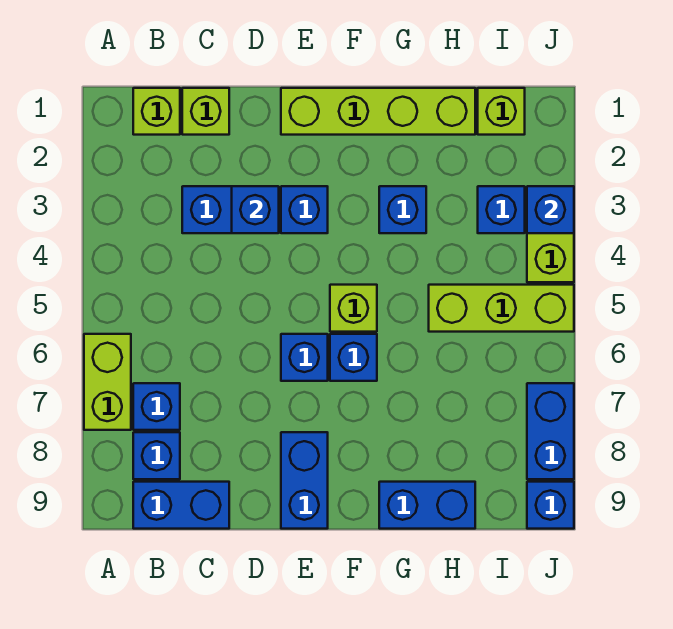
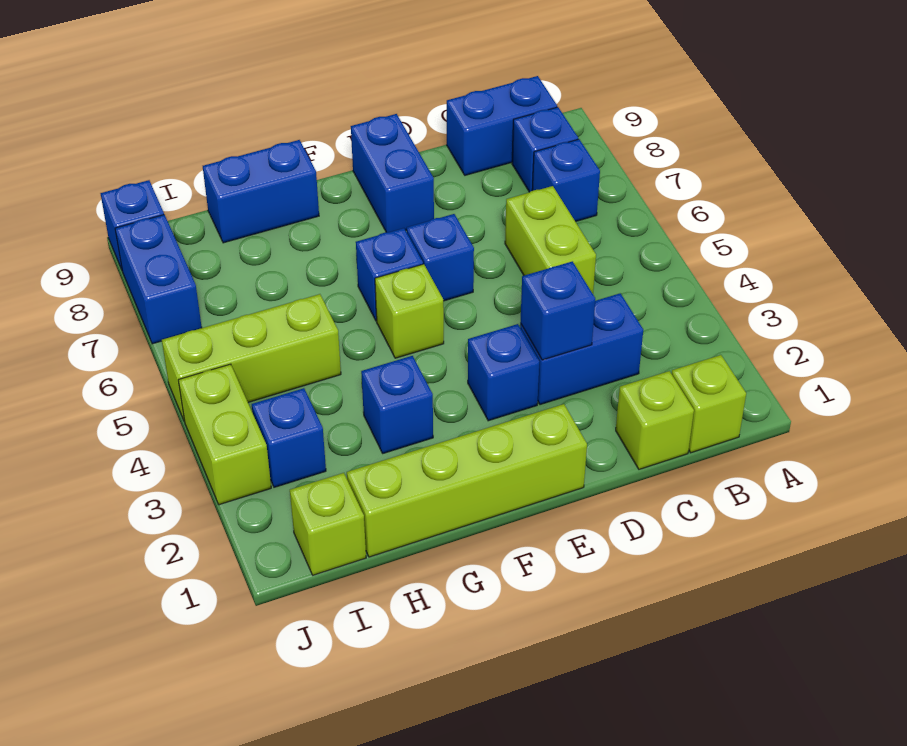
lime brick A6:A7 level 1 -> lime brick C5:C6 level 1
blue brick J3 level 2 -> none

